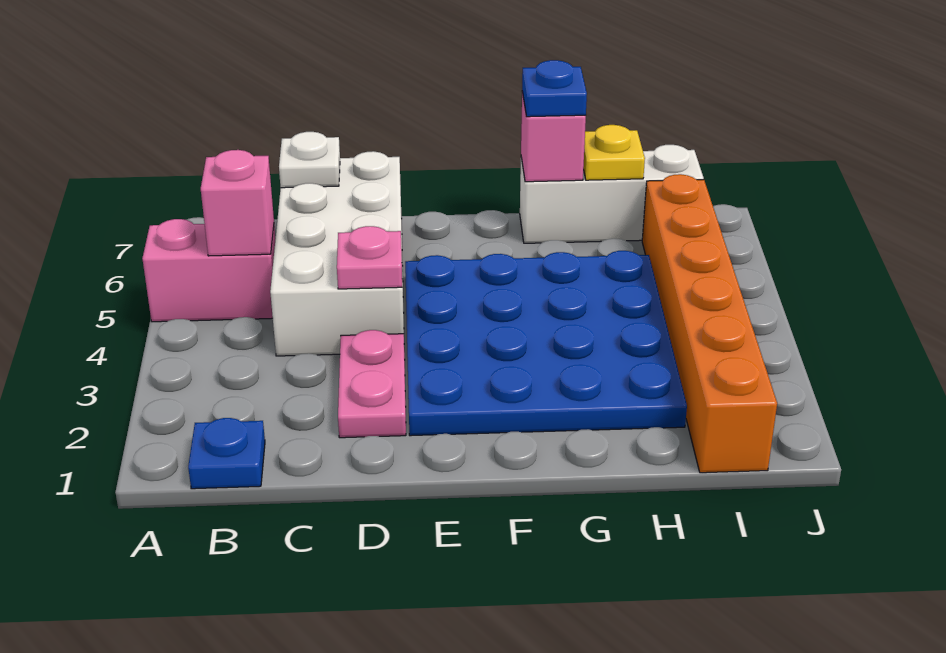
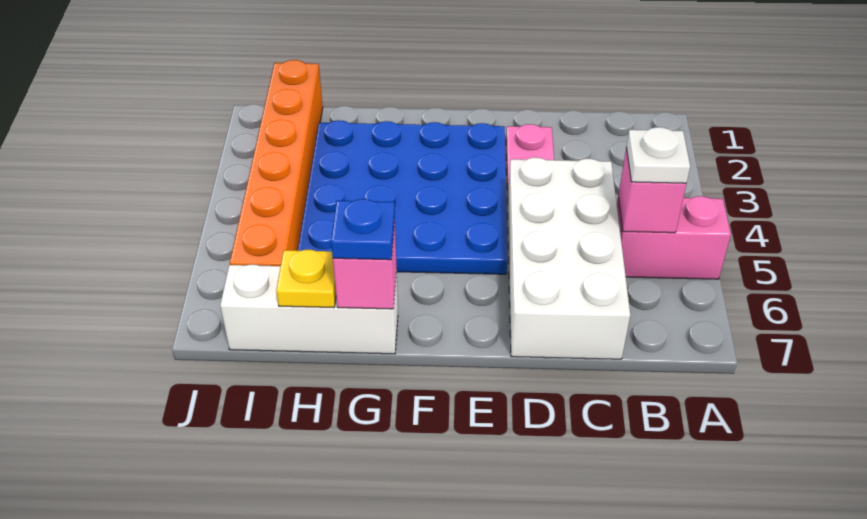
blue plate B1 level 1 -> none
white plate C7 level 2 -> white plate B5 level 3
pink plate D4 level 2 -> none

